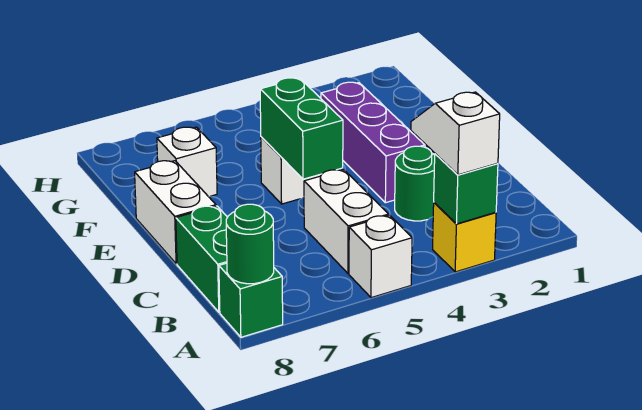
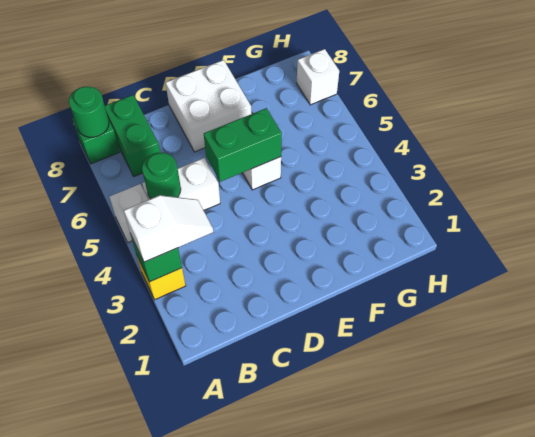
green brick B8:C8 level 1 -> green brick B7:B8 level 1
green round brick C3 level 1 -> green round brick B5 level 2
purple brick D3:F3 level 1 -> none
white brick D8:E8 level 1 -> white brick D7:E8 level 1
white brick F7 level 1 -> white brick H7 level 1

